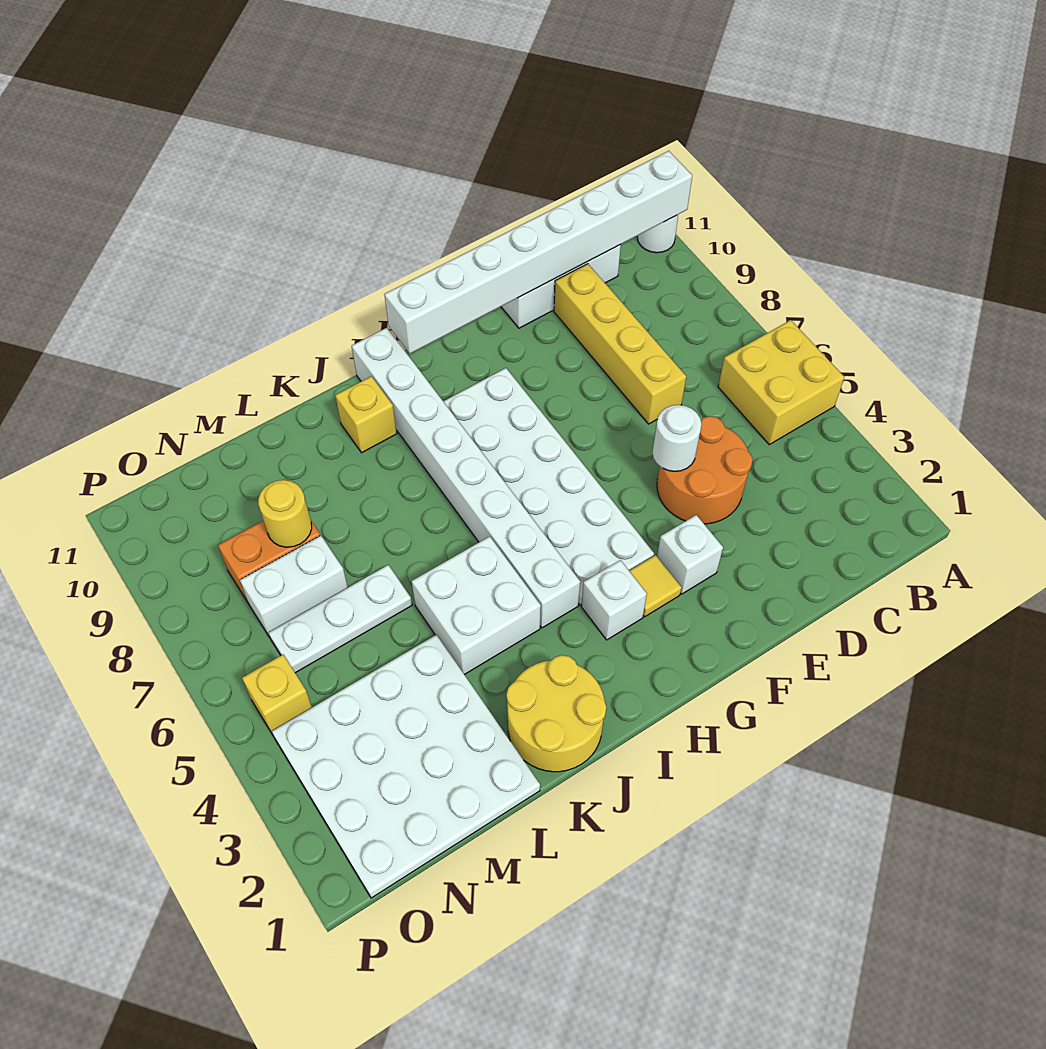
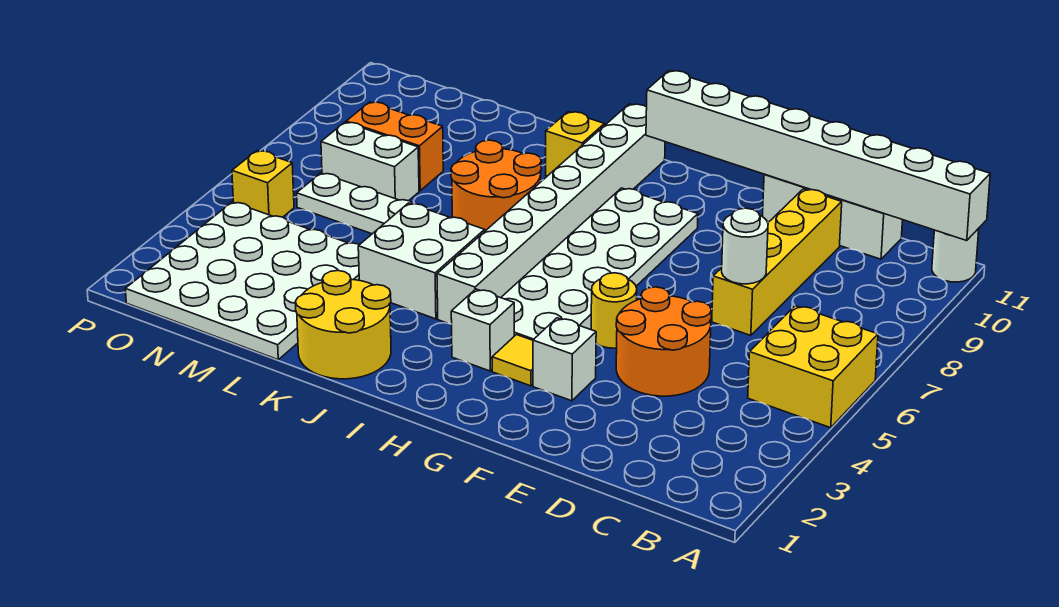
white round brick E5 level 2 -> white round brick D7 level 2
none -> orange round brick J7:K8 level 1
yellow round brick M8 level 2 -> yellow round brick F5 level 1

